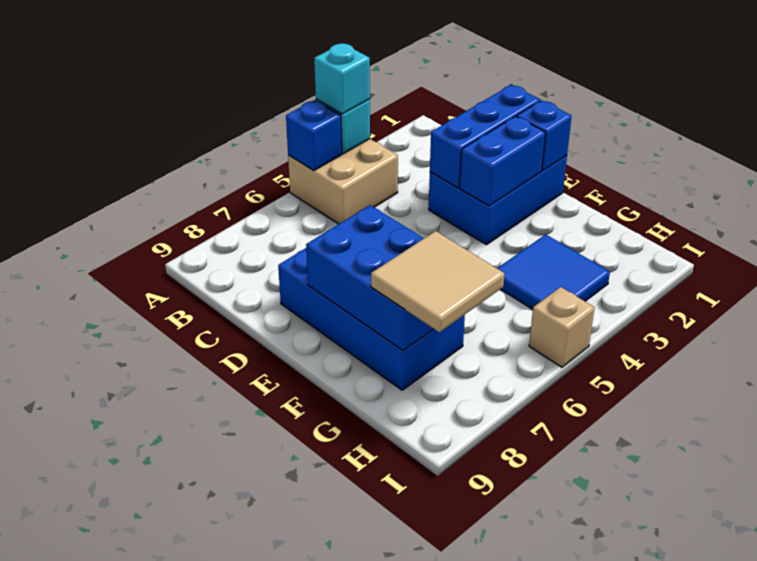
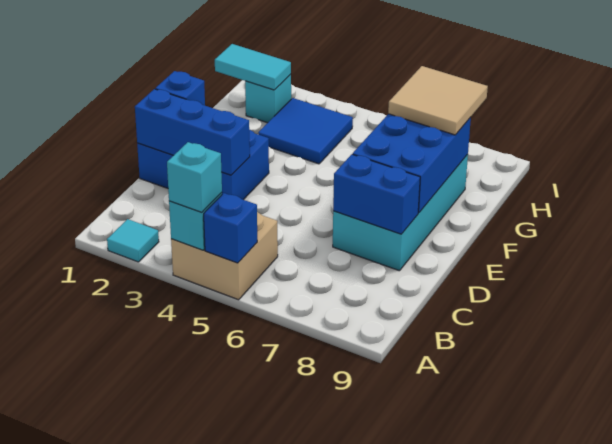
none -> cyan tile A2 level 1
blue brick D7:G8 level 1 -> cyan brick D7:G8 level 1
blue brick E2:E3 level 2 -> blue brick D7:D8 level 2
none -> cyan tile H1:H2 level 2
none -> cyan brick H2 level 1
tan brick I5 level 1 -> none

